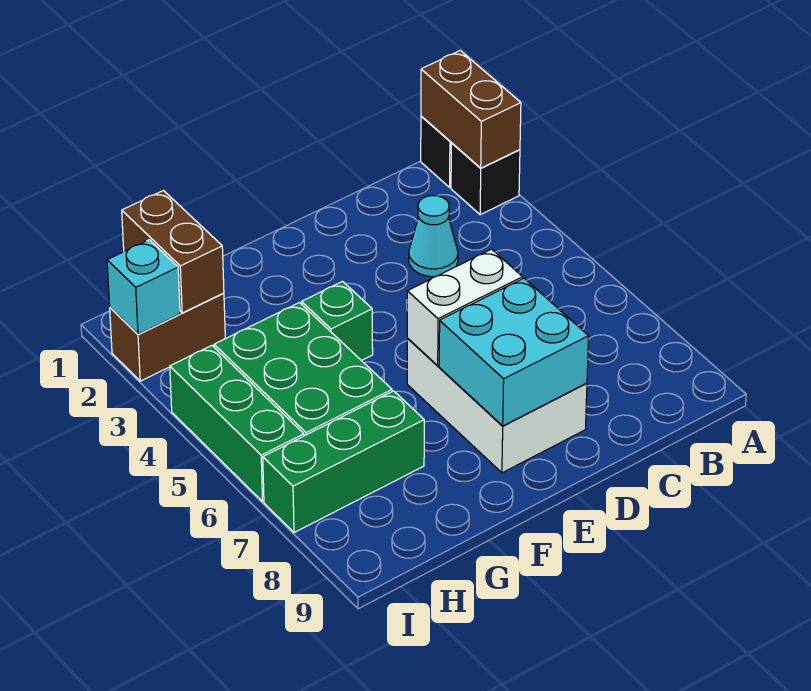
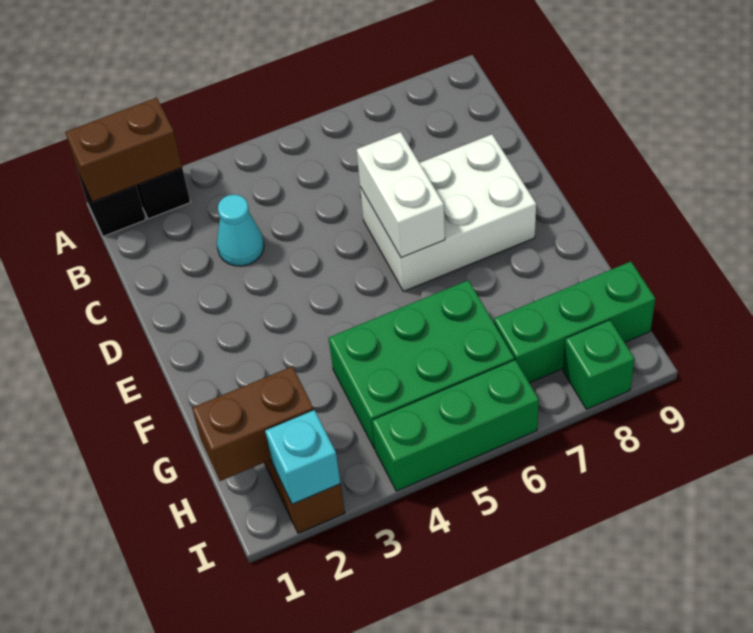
cyan brick D7:E8 level 2 -> none
green brick F4 level 1 -> green brick I8 level 1
green brick G7:I7 level 1 -> green brick H7:H9 level 1

